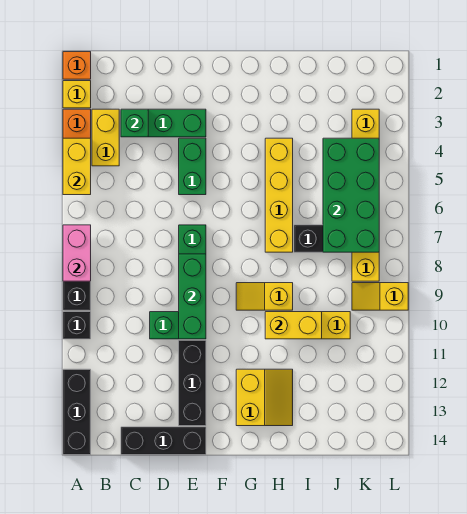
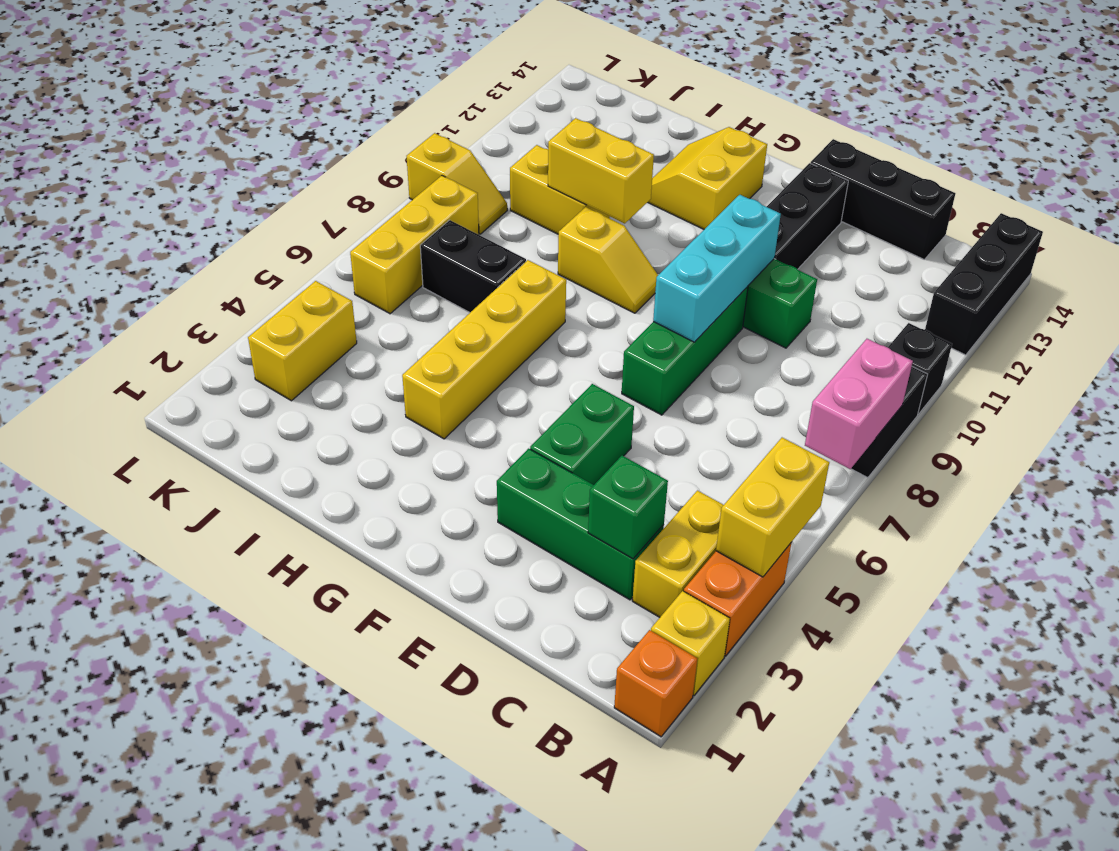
green brick E8:E10 level 2 -> cyan brick E8:E10 level 2
green brick J4:K7 level 2 -> none

